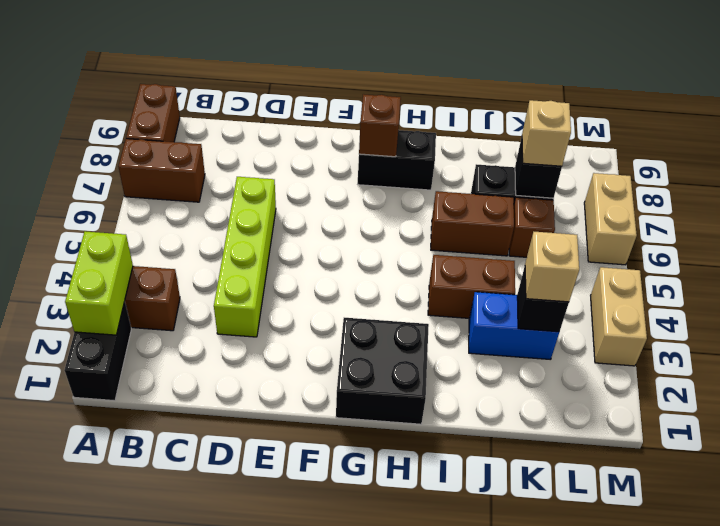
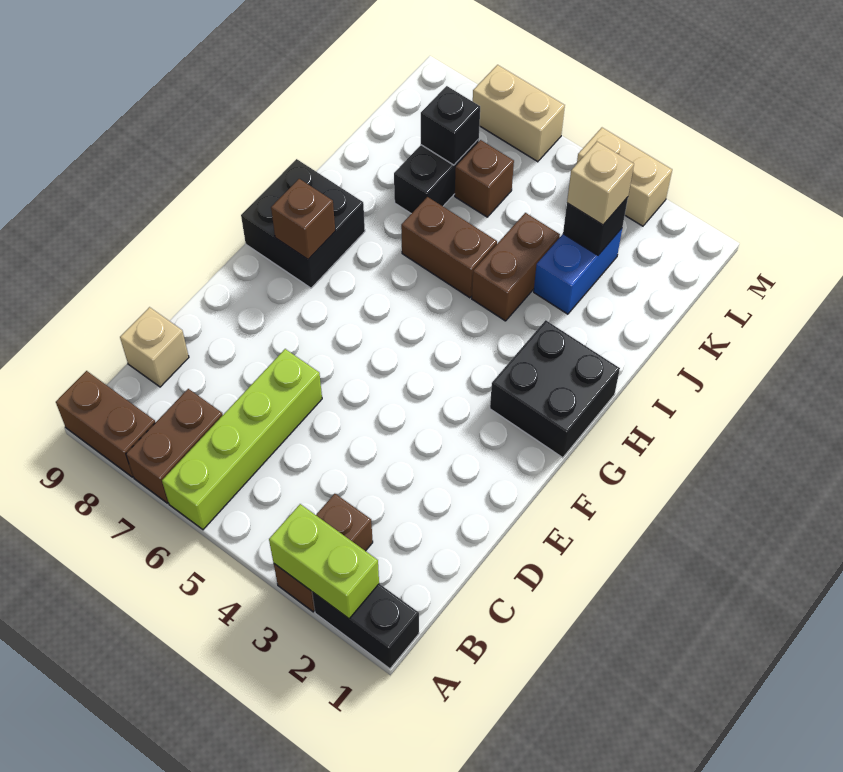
lime brick D3:D6 level 1 -> lime brick A6:D6 level 1
black brick G8:H8 level 1 -> black brick G8:H9 level 1
brown brick I6:J6 level 1 -> brown brick I5:I6 level 1
tan brick K7 level 3 -> tan brick C9 level 1

